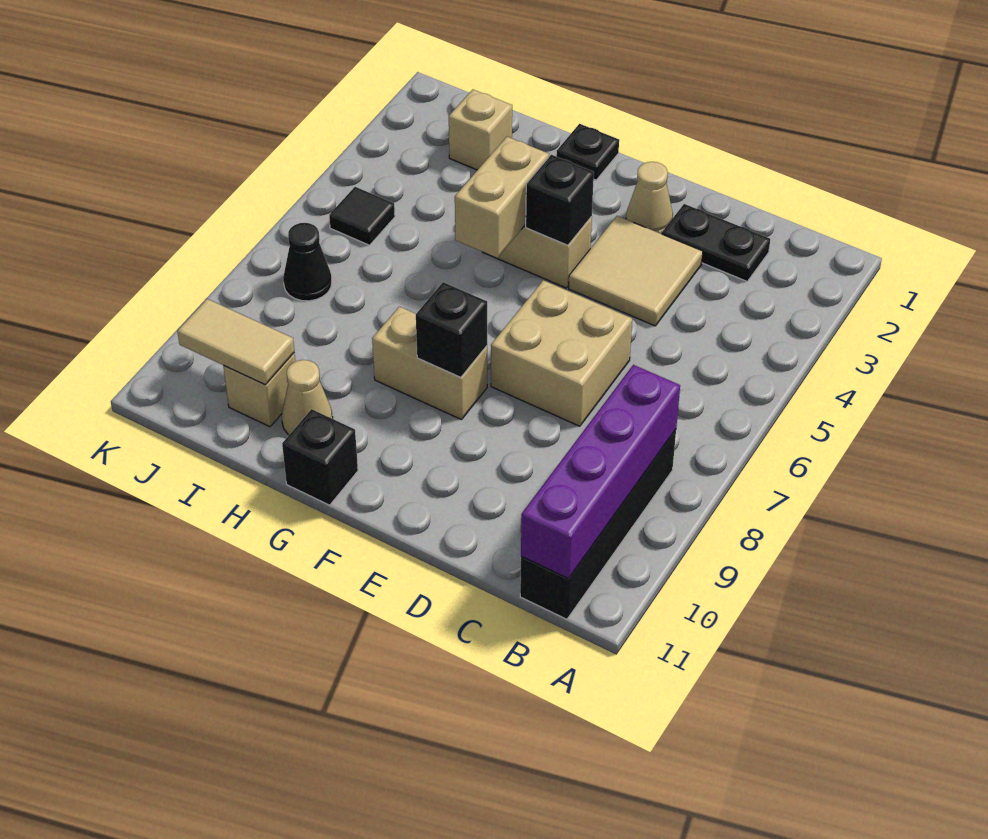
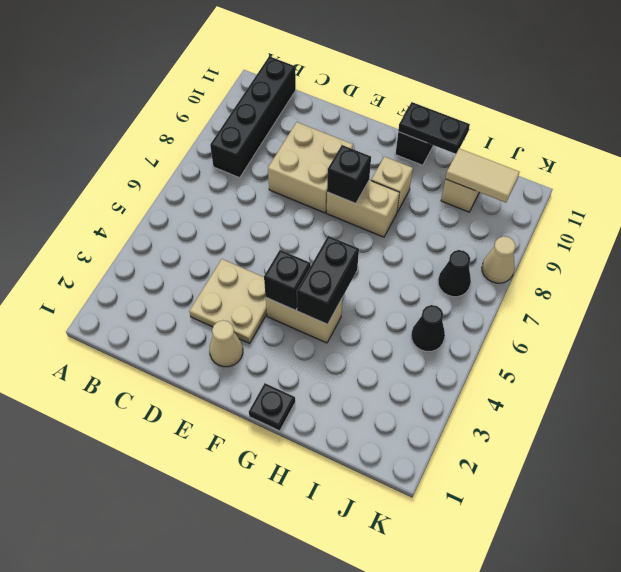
purple brick B8:B11 level 2 -> none
black plate C2:D2 level 1 -> black plate G11:H11 level 2
tan tile D3:E4 level 1 -> tan plate D3:E4 level 1
tan brick D6:E7 level 1 -> tan brick D8:E9 level 1
tan brick G4:G5 level 2 -> black brick G4:G5 level 2
tan cone H10 level 1 -> tan cone K8 level 1
tan brick I2 level 1 -> tan brick G9 level 1
black tile J5 level 1 -> black cone J5 level 1

